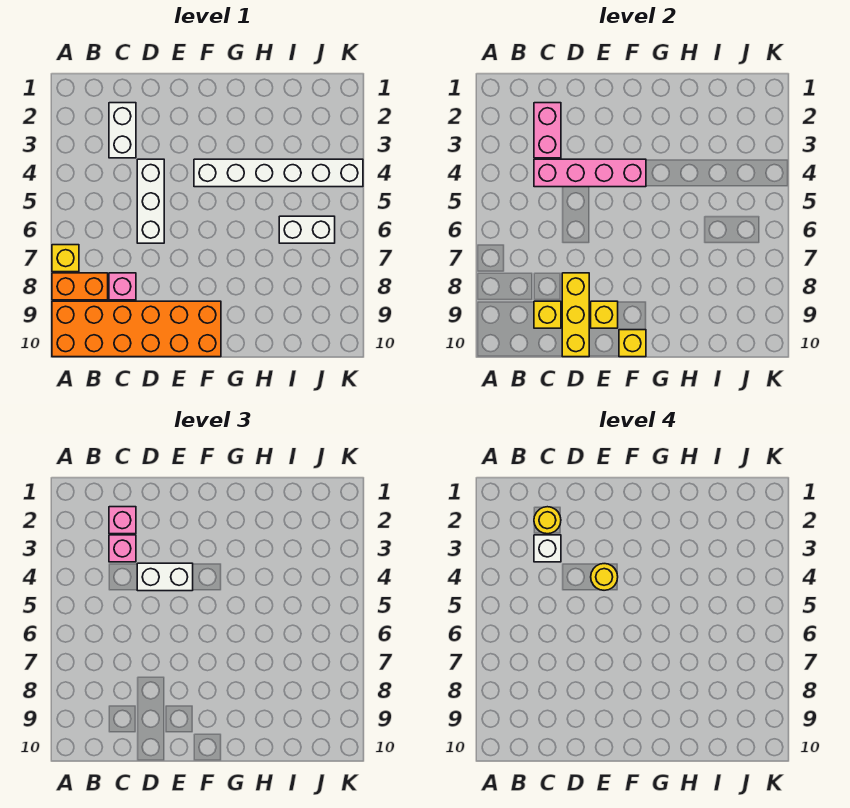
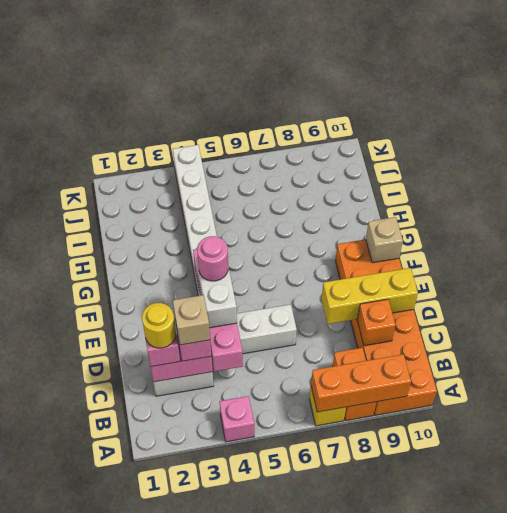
none -> orange brick A7:A9 level 2
white brick C3 level 4 -> tan brick C3 level 4
pink brick C8 level 1 -> pink brick A4 level 1
yellow brick C9 level 2 -> orange brick C9 level 2
yellow round brick E4 level 4 -> pink round brick E4 level 4
yellow brick E9 level 2 -> none
yellow brick F10 level 2 -> tan brick F10 level 2
white brick I6:J6 level 1 -> none

